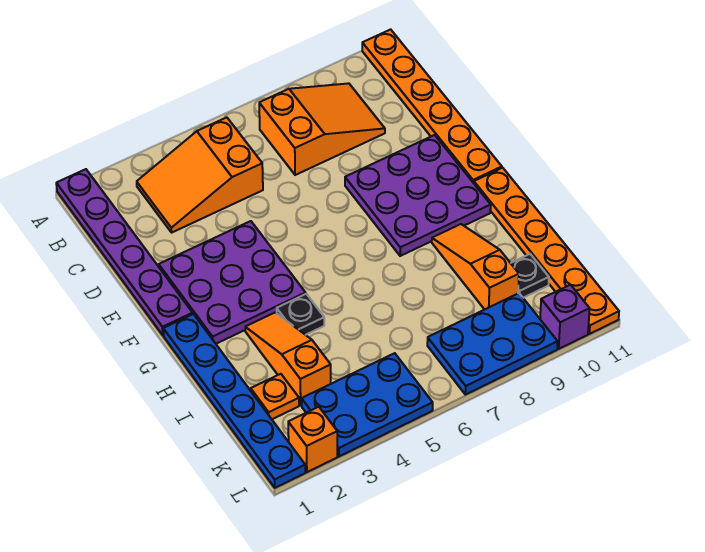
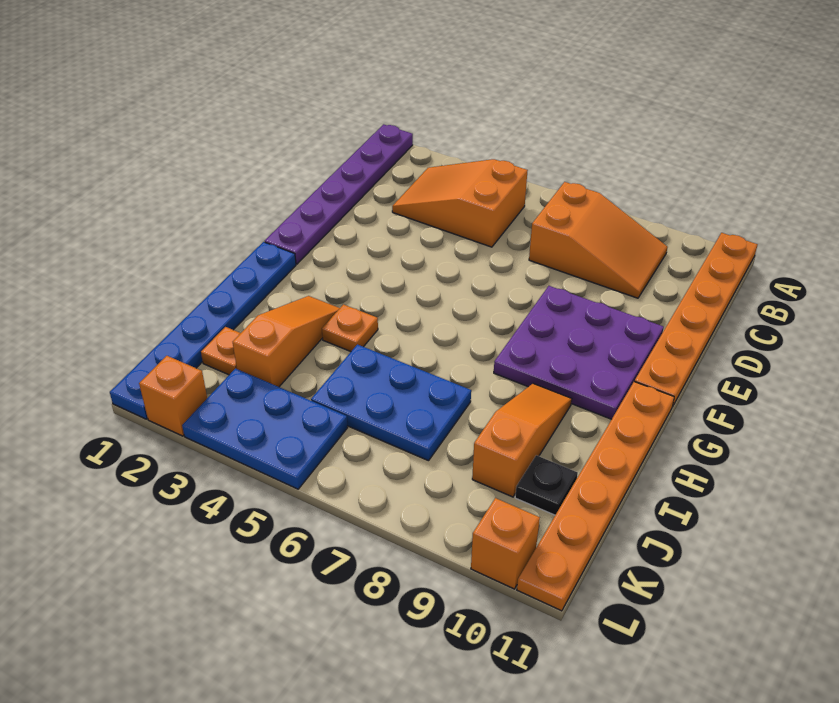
purple plate E2:G4 level 1 -> none
black plate H4 level 1 -> orange plate H4 level 1
blue plate K7:L9 level 1 -> blue plate I5:J7 level 1
purple brick L10 level 1 -> orange brick L10 level 1

